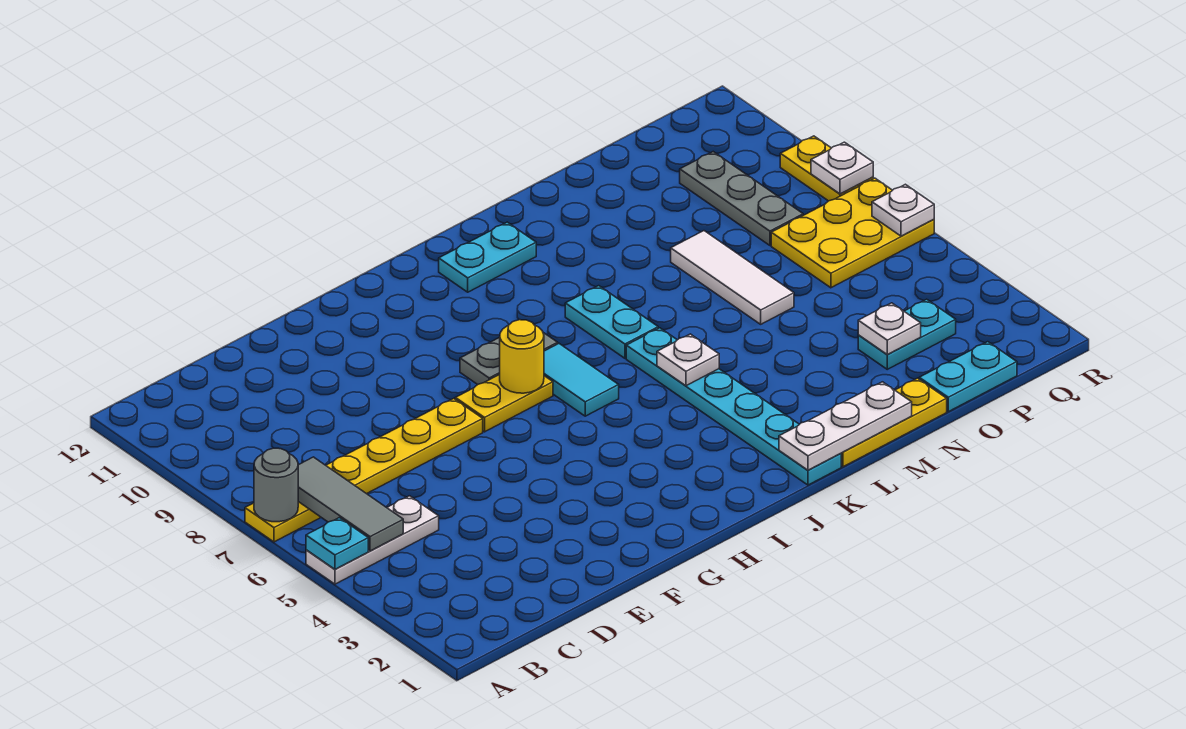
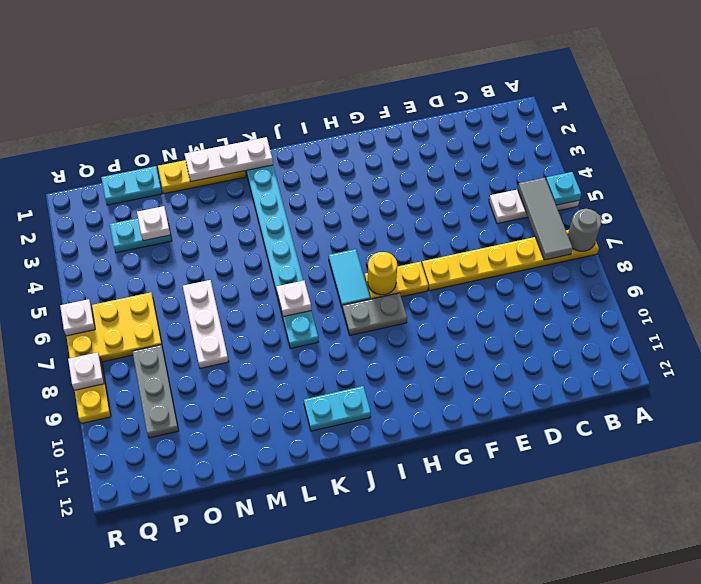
white plate K5 level 2 -> white plate K7 level 2
white tile N6:N8 level 1 -> white plate N6:N8 level 1

